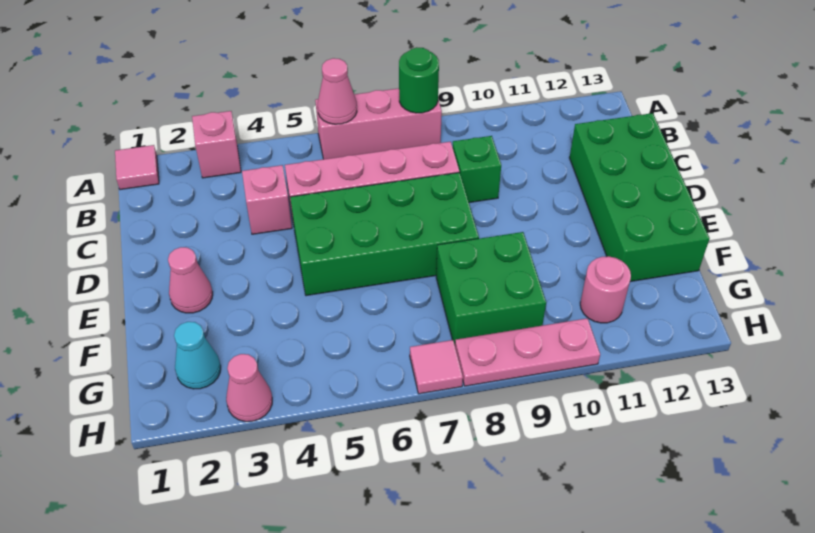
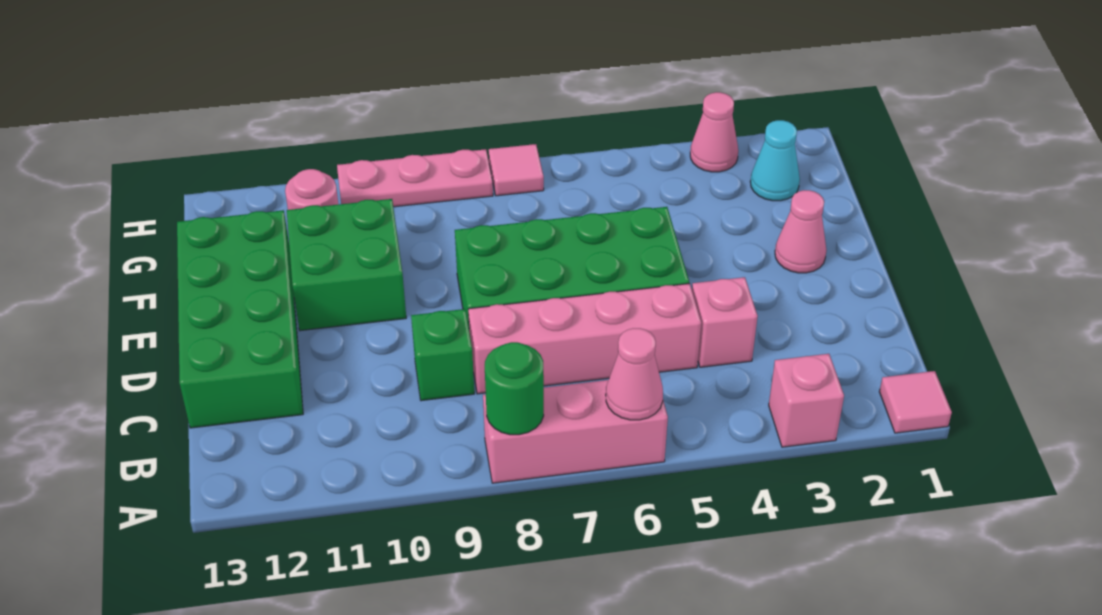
green brick F8:G9 level 1 -> green brick E10:F11 level 1

